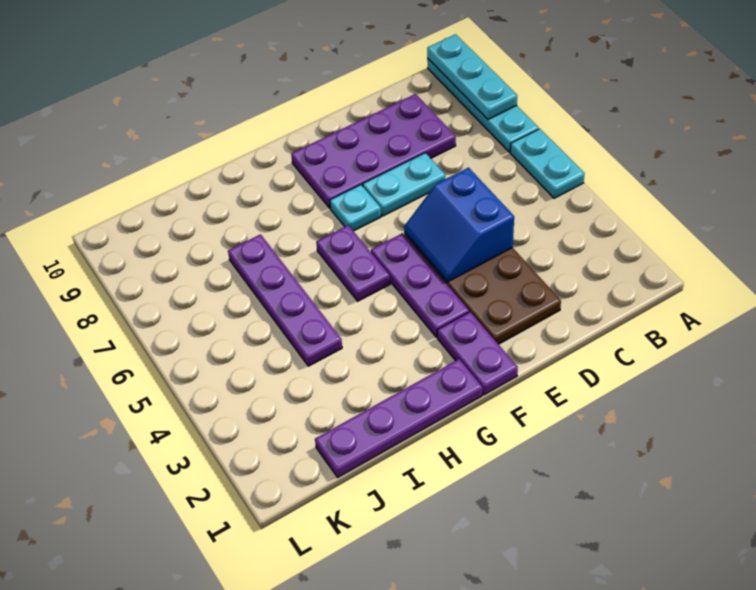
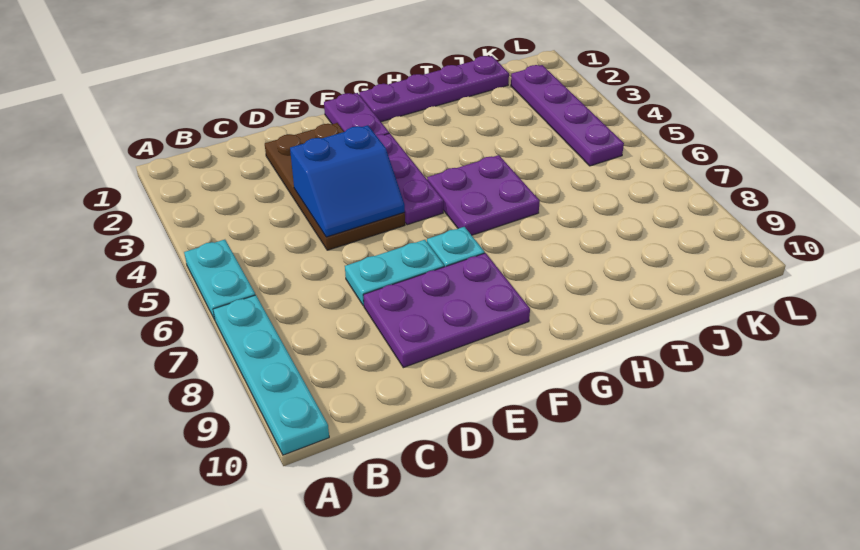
cyan plate A8:A10 level 2 -> none
purple plate C8:F9 level 1 -> purple plate D8:F9 level 1
blue slope D4:E5 level 2 top D -> blue slope D4:E5 level 2 top 4
purple plate G5:G6 level 1 -> purple plate G5:H6 level 1
purple plate I4:I7 level 1 -> purple plate K2:K5 level 1

